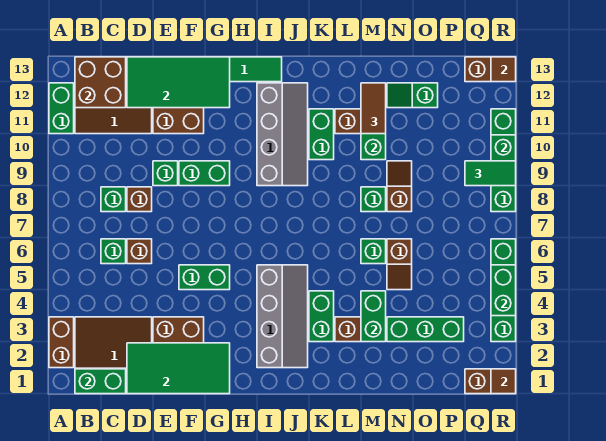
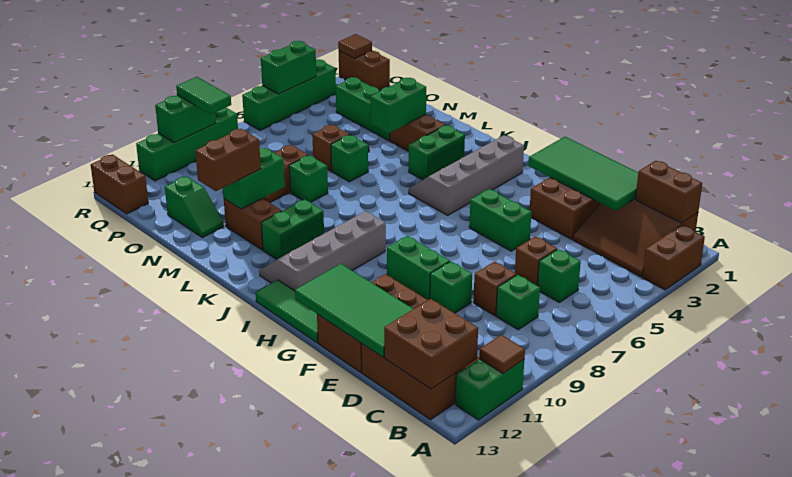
green brick B1:C1 level 2 -> brown brick B1:C1 level 2
brown tile M11:M12 level 3 -> brown brick M11:M12 level 3
brown tile R13 level 2 -> brown tile A11 level 2

